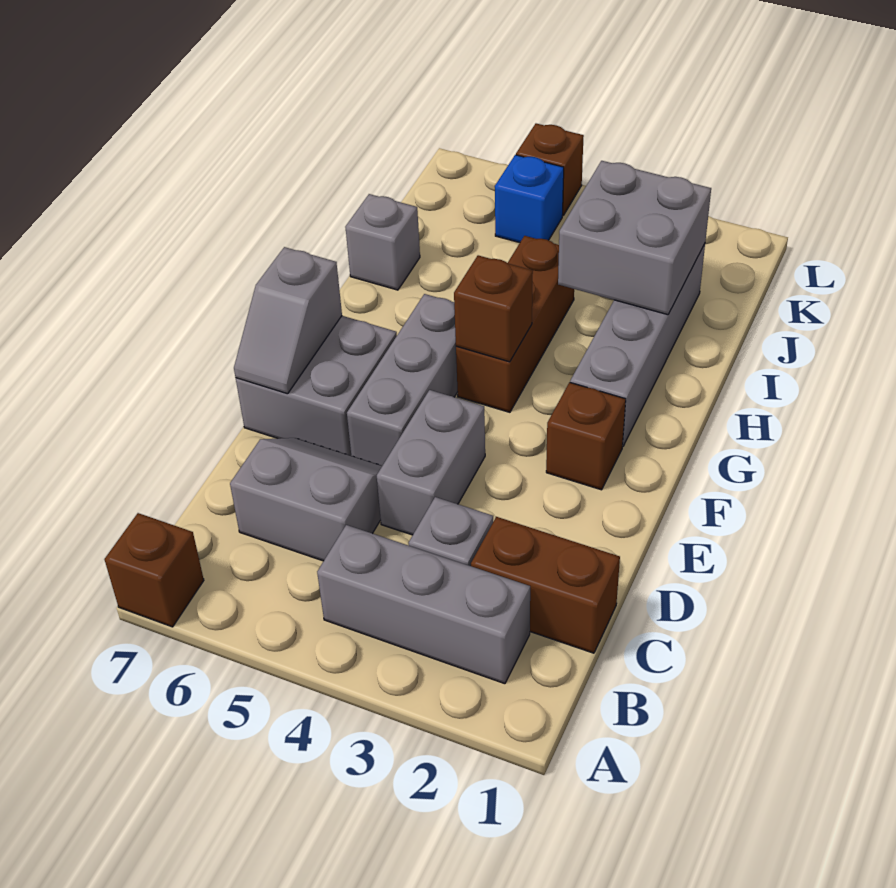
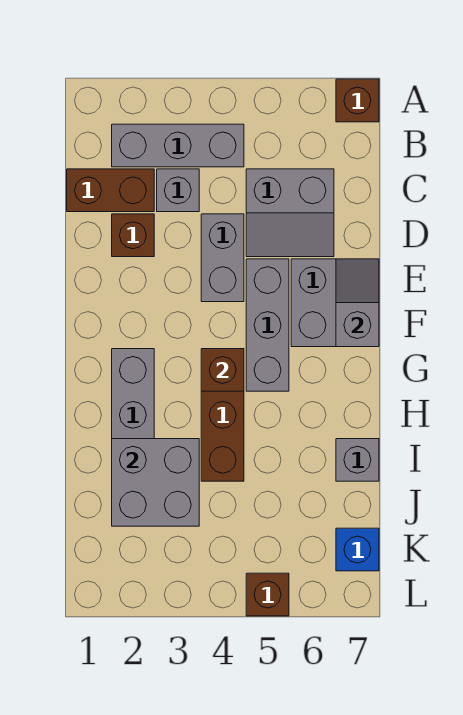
brown brick F2 level 1 -> brown brick D2 level 1
blue brick K5 level 1 -> blue brick K7 level 1

